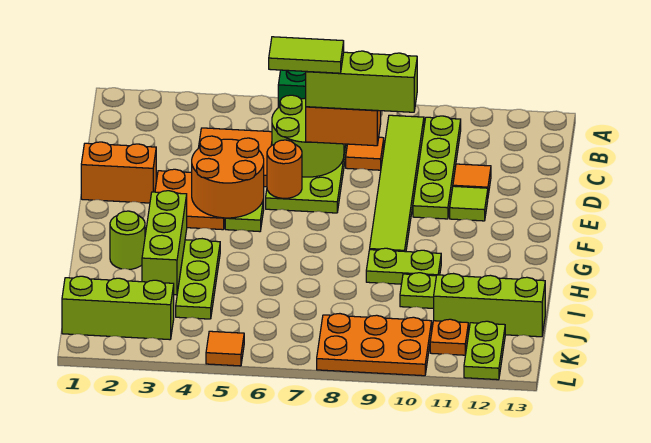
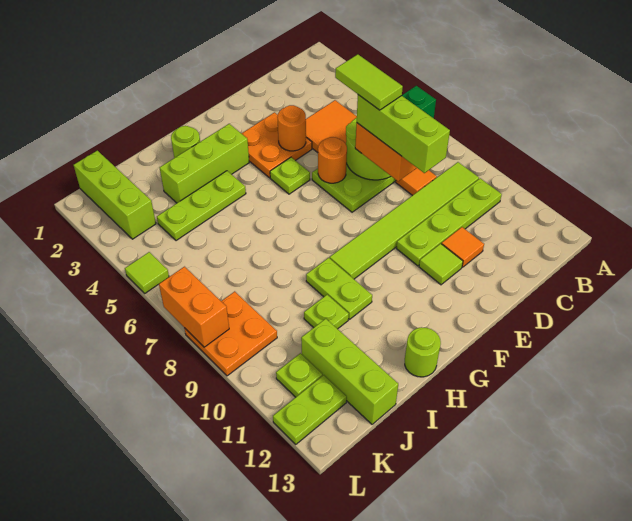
orange brick E1:E2 level 1 -> orange brick L7:L8 level 2
orange round brick E4:F5 level 2 -> orange round brick E4 level 2
none -> lime round brick H13 level 1
orange plate K8:L10 level 1 -> orange plate K8:L9 level 1
orange plate K11 level 1 -> lime plate K11 level 1
orange tile L5 level 1 -> lime tile L5 level 1

